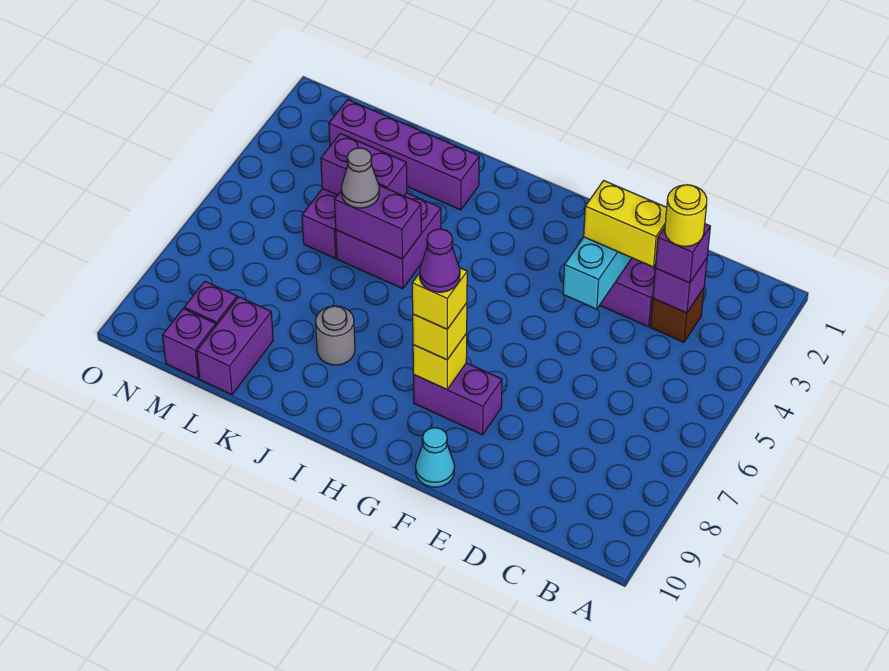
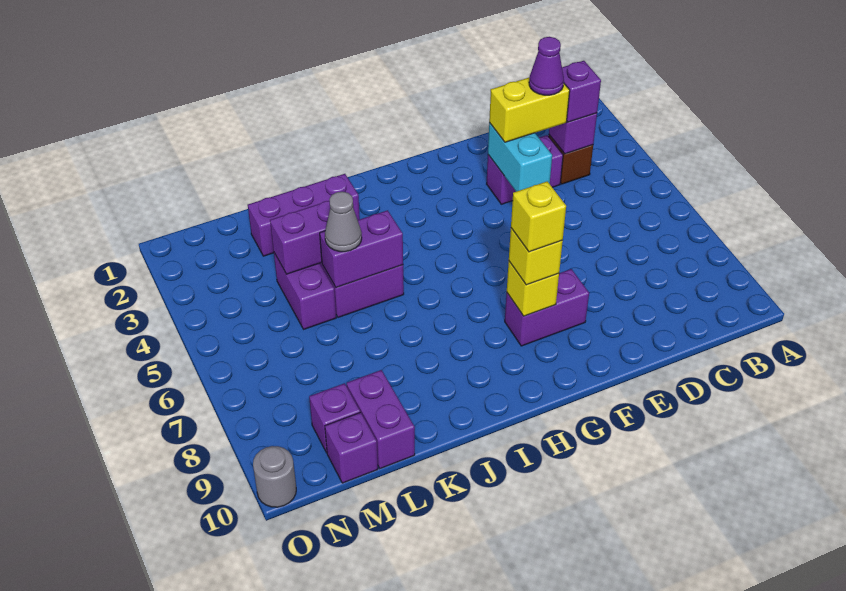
yellow round brick C3 level 4 -> none
cyan cone F10 level 1 -> none
purple cone G8 level 5 -> purple cone D3 level 4
purple brick J2:M2 level 1 -> purple brick J2:L2 level 1
grey round brick J8 level 1 -> grey round brick O10 level 1

